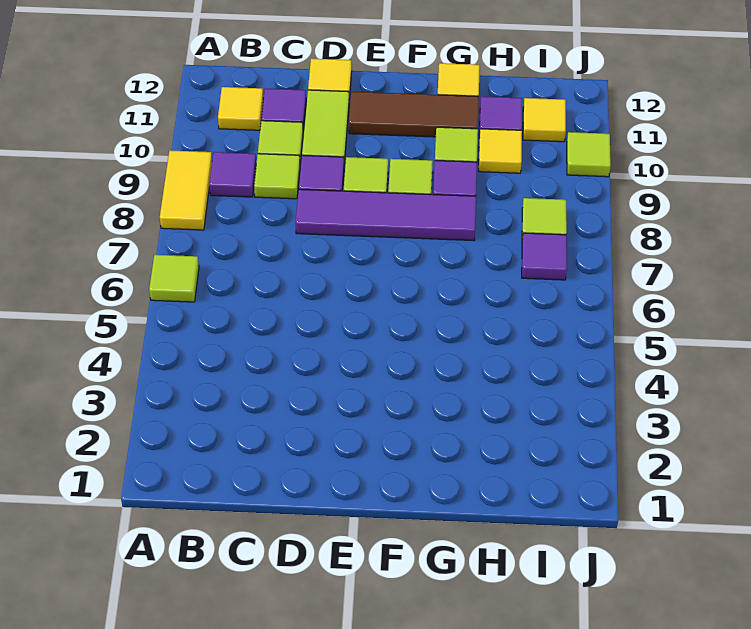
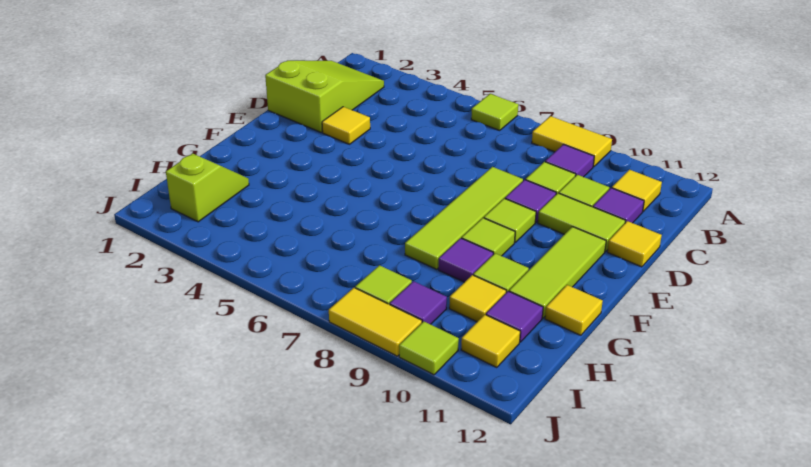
none -> lime slope B1:D2 level 1 top D
none -> yellow tile D3 level 1
purple tile D8:G8 level 1 -> lime tile D8:G8 level 1
brown tile E11:G11 level 1 -> lime tile E11:G11 level 1
none -> lime slope H2:I2 level 1 top I
purple tile I7 level 1 -> purple tile I9 level 1
none -> yellow tile J8:J9 level 1

